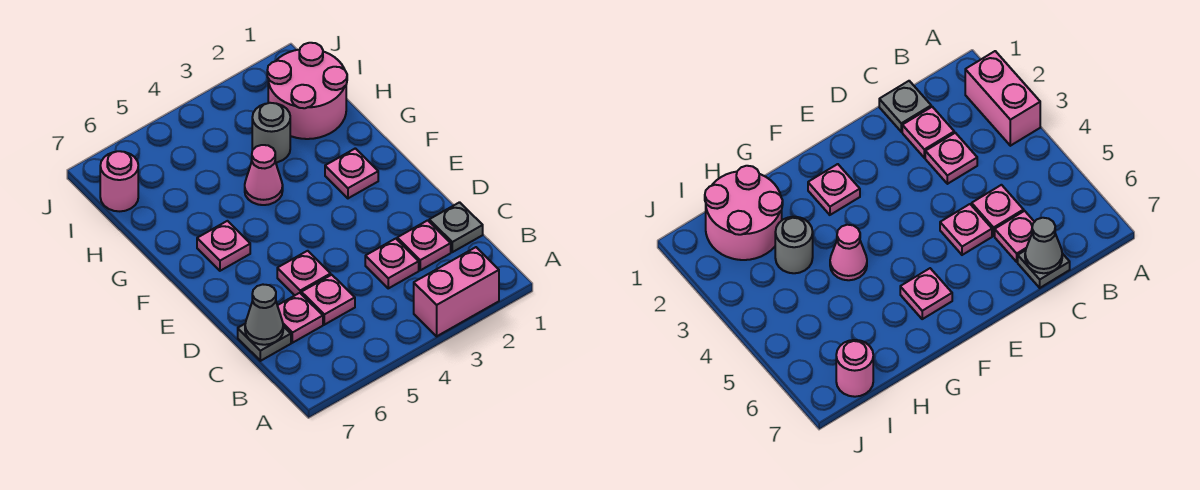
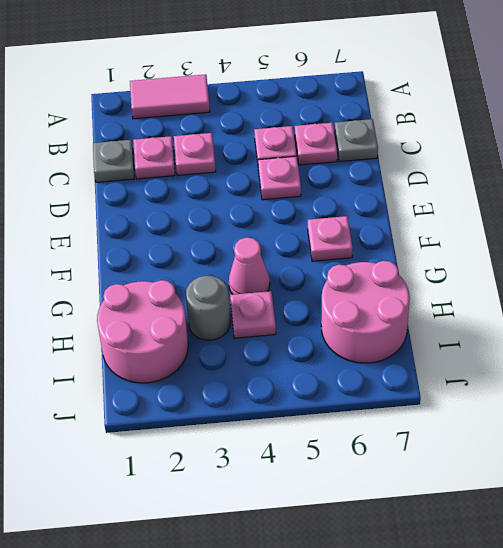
pink brick A2:A3 level 1 -> pink tile A2:A3 level 1
grey cone C7 level 2 -> none
pink plate F2 level 1 -> pink plate H4 level 1
pink round brick I7 level 1 -> pink round brick H6:I7 level 1

